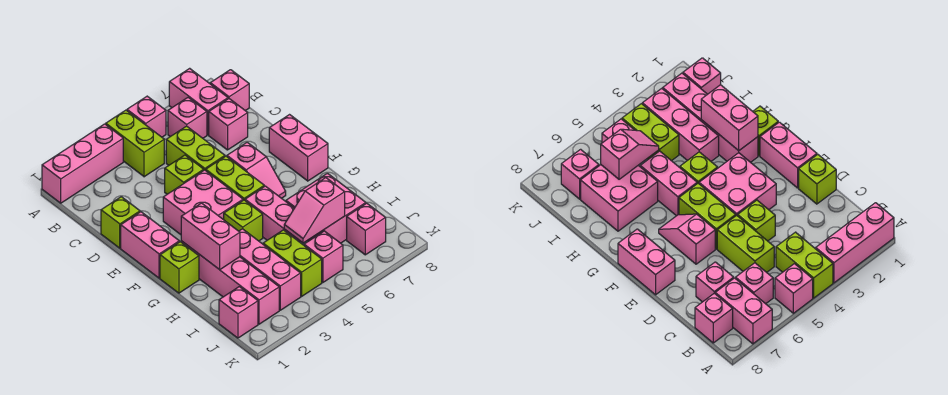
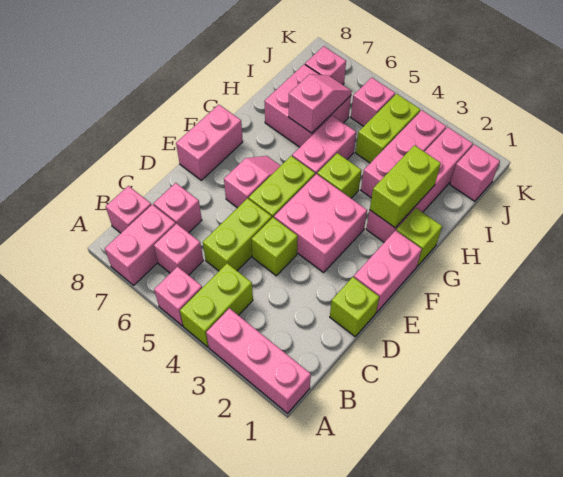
pink brick G2:H2 level 2 -> lime brick G2:H2 level 2
pink slope I5:I6 level 2 top 6 -> pink slope H6:I6 level 2 top H

